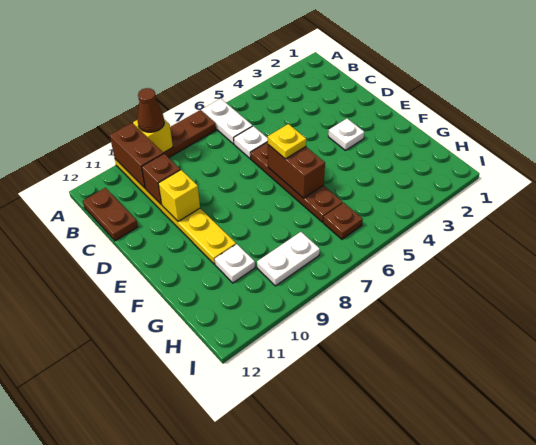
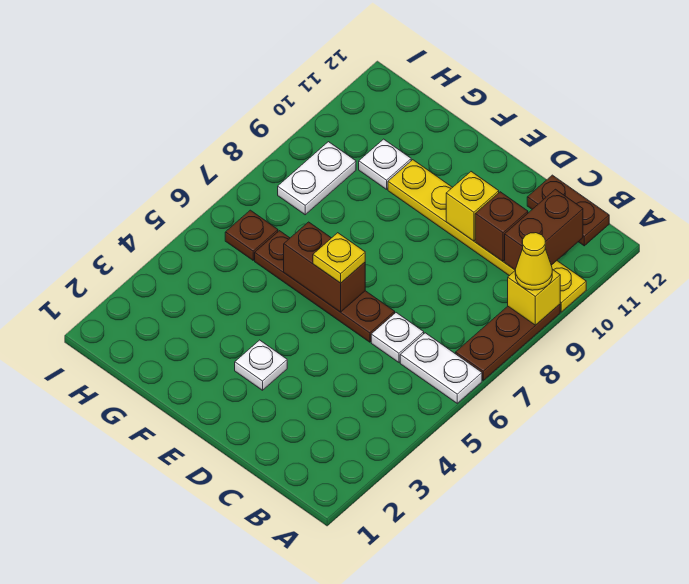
brown cone A9 level 3 -> yellow cone A9 level 3
brown brick A10:B10 level 2 -> brown brick B10:B11 level 2

